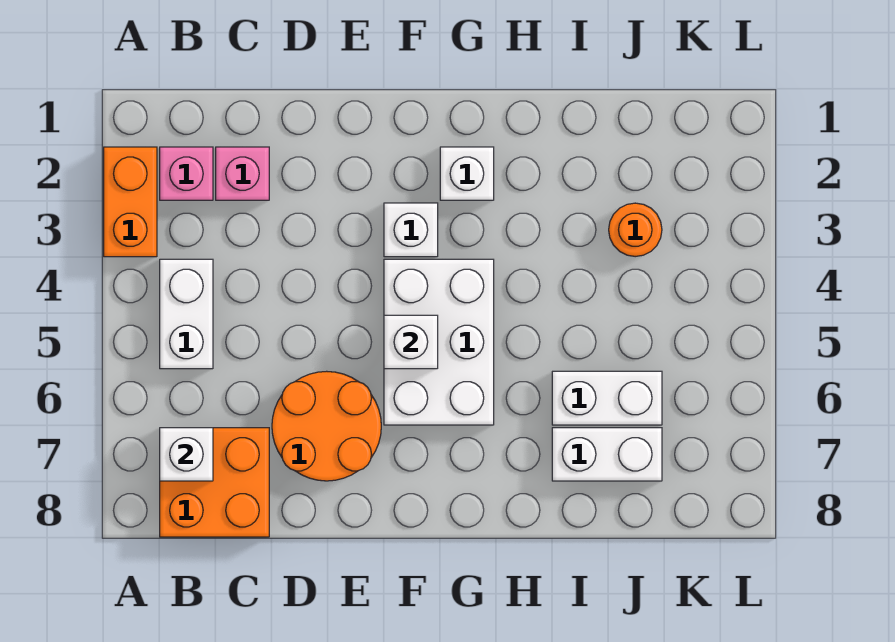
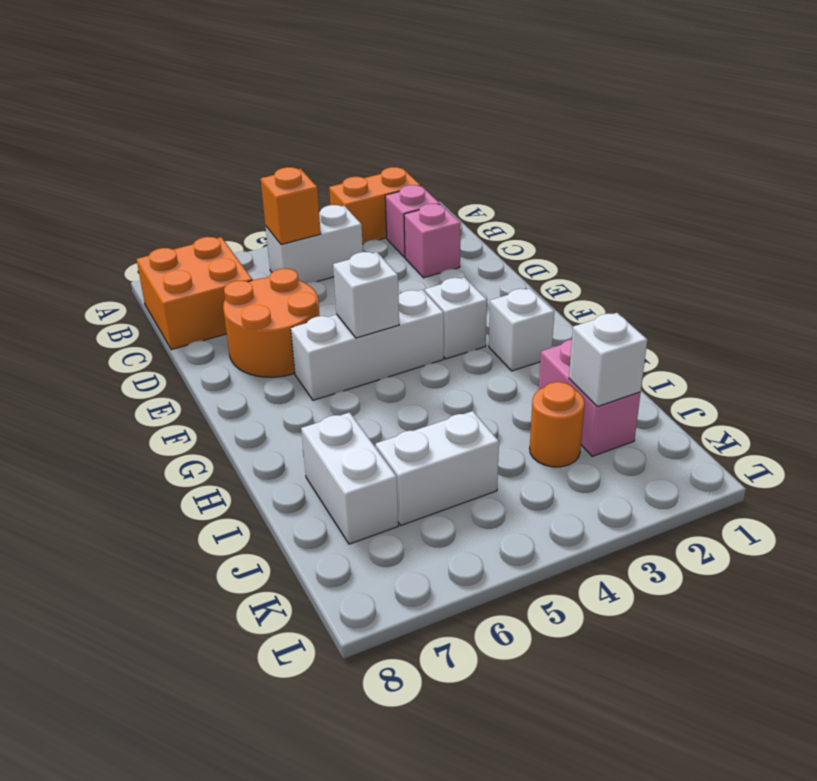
none -> orange brick B5 level 2
white brick B7 level 2 -> white brick J2 level 2
white brick F4:G6 level 1 -> white brick F4:F6 level 1
none -> pink brick I2:J2 level 1
white brick I6:J6 level 1 -> white brick J5:J6 level 1

